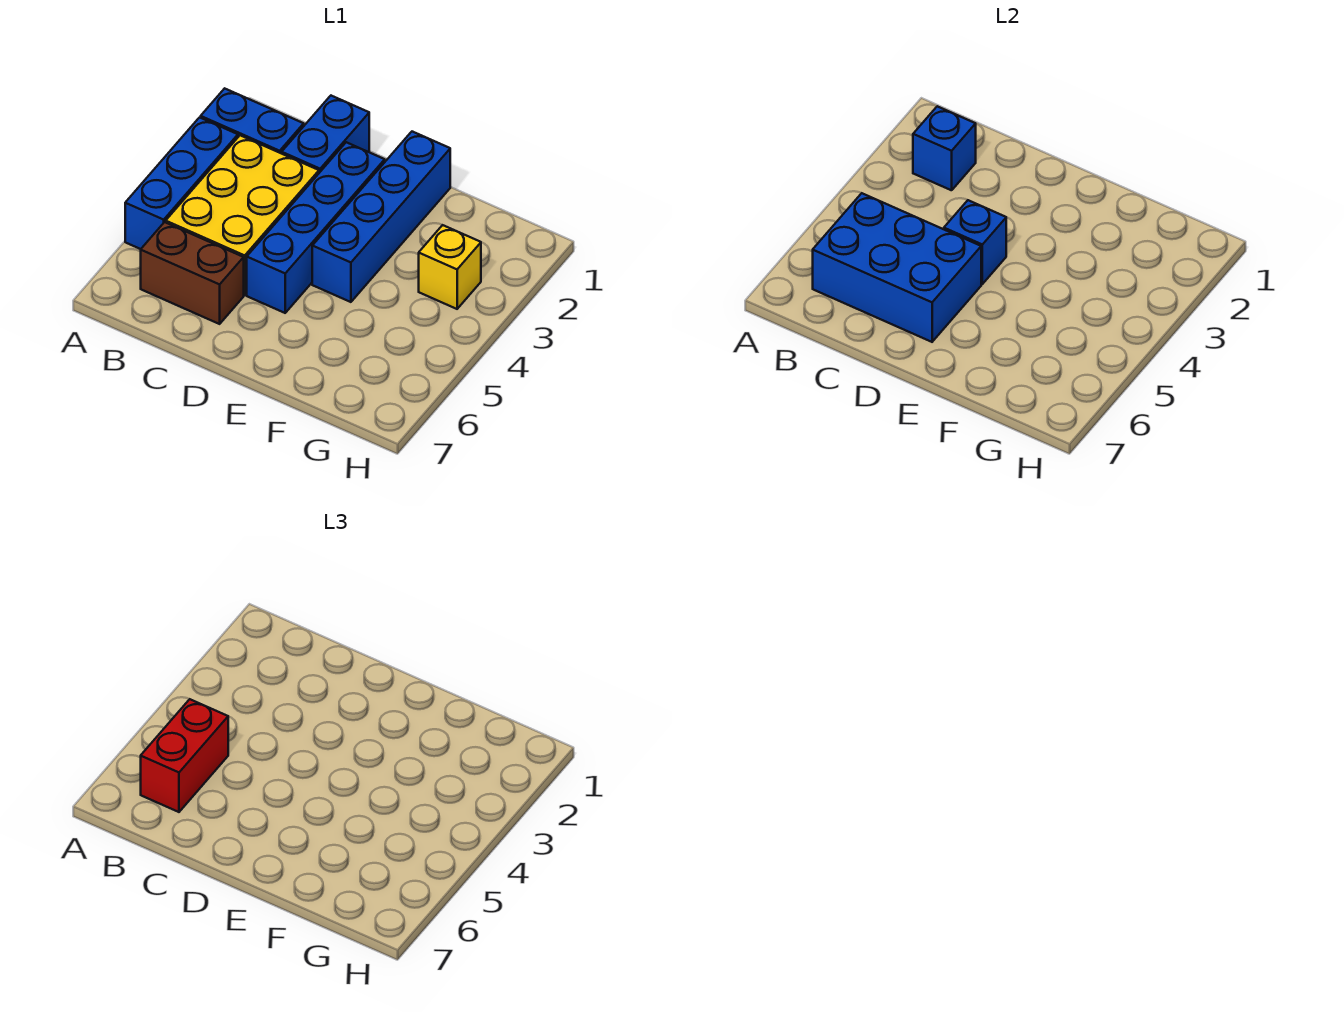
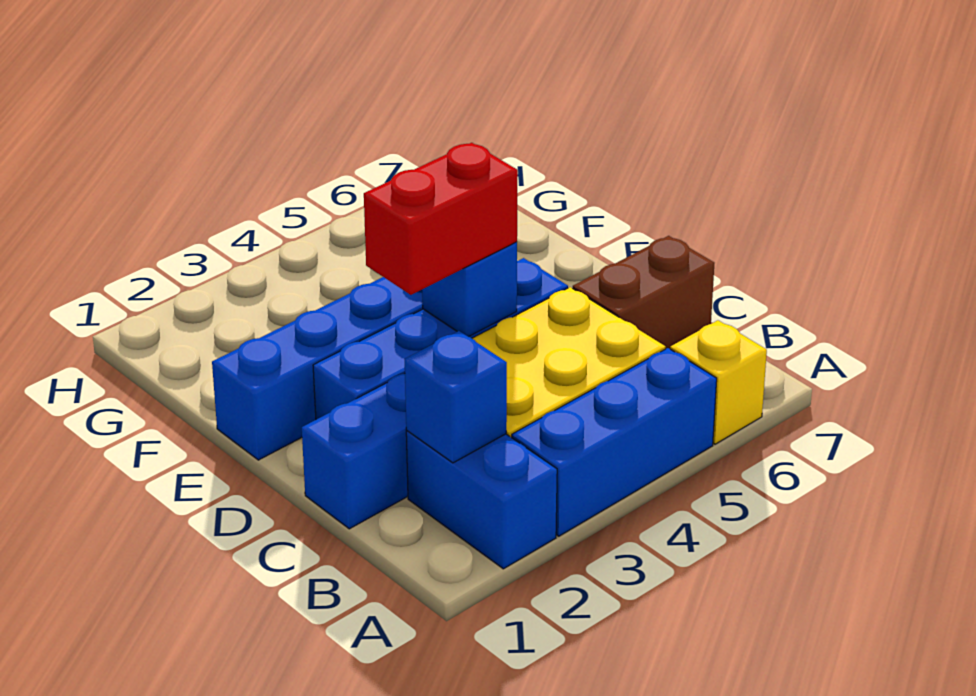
blue brick B5:D6 level 2 -> none
red brick B5:B6 level 3 -> red brick D3:D4 level 3
brown brick B6:C6 level 1 -> brown brick C6:C7 level 1
yellow brick G3 level 1 -> yellow brick A6 level 1

